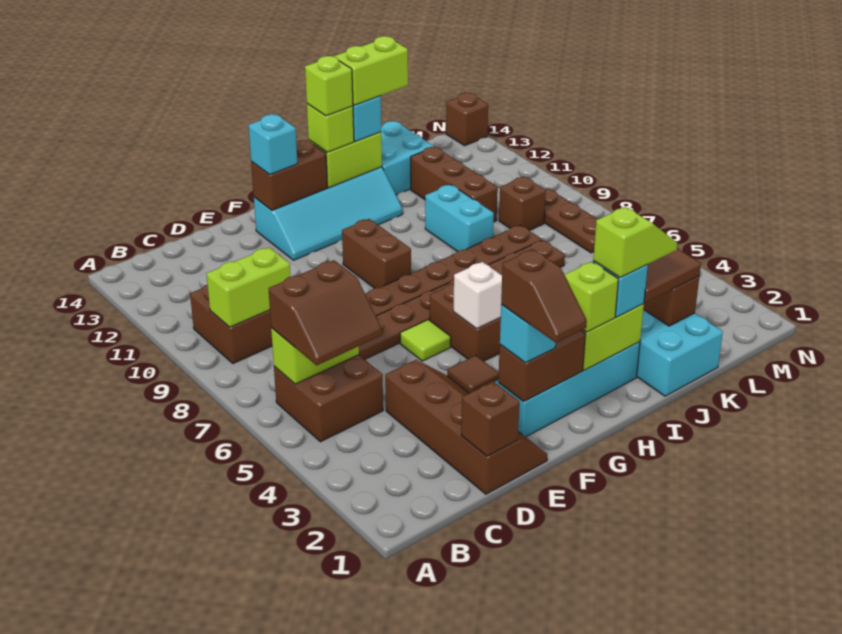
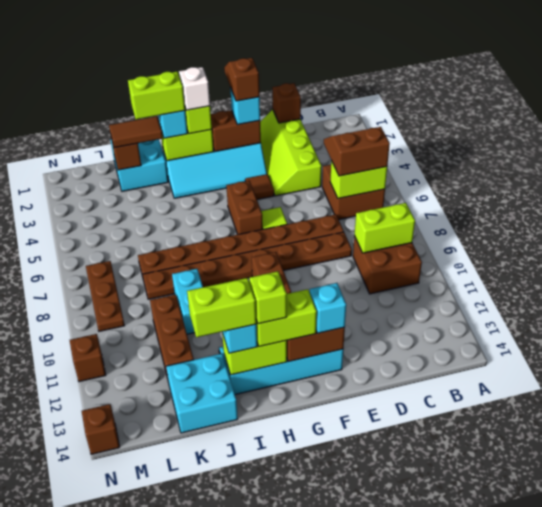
brown slope D1:E4 level 1 top D -> lime slope D1:E4 level 1 top D
white brick G5 level 2 -> white brick H2 level 4
lime brick H13 level 3 -> lime brick G13:H13 level 3
lime slope I2:J2 level 4 top I -> lime brick I2:J2 level 4
brown brick L9 level 1 -> brown brick N11 level 1

